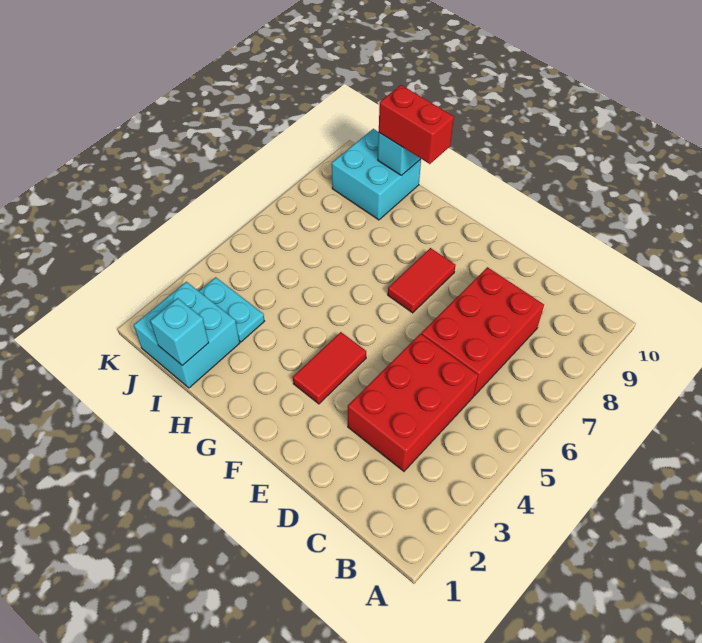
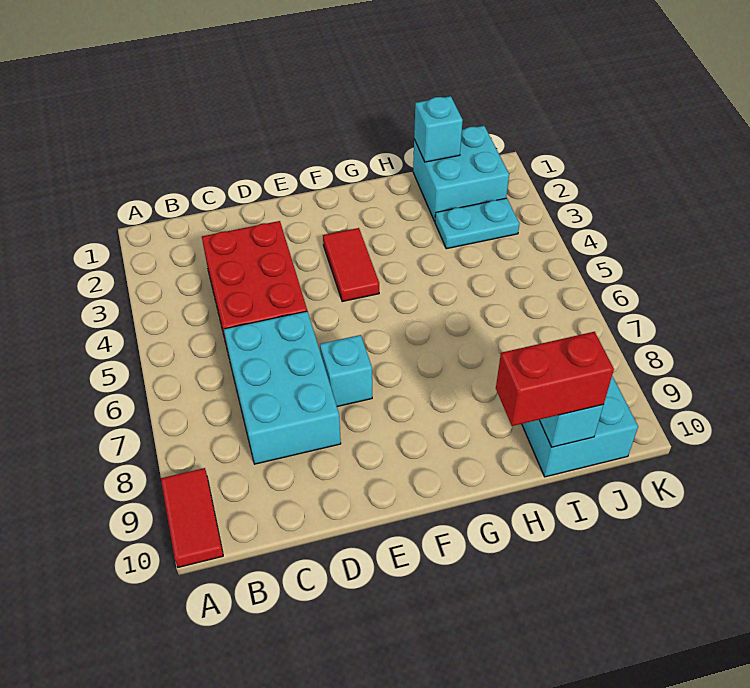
red brick C6:D8 level 1 -> cyan brick C6:D8 level 1
none -> cyan brick E7 level 1
red tile F7:F8 level 1 -> red tile A9:A10 level 1

